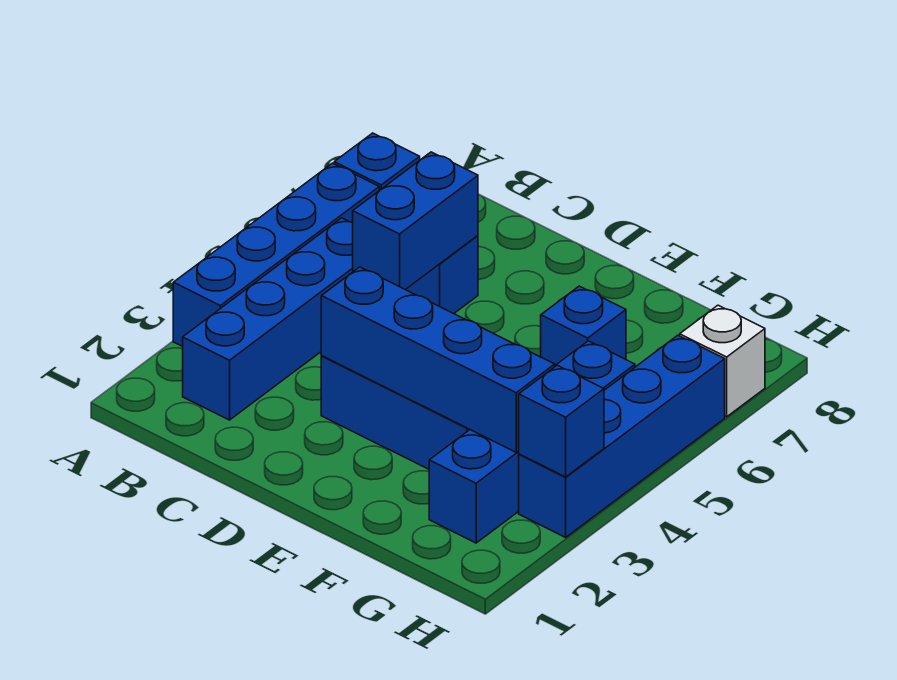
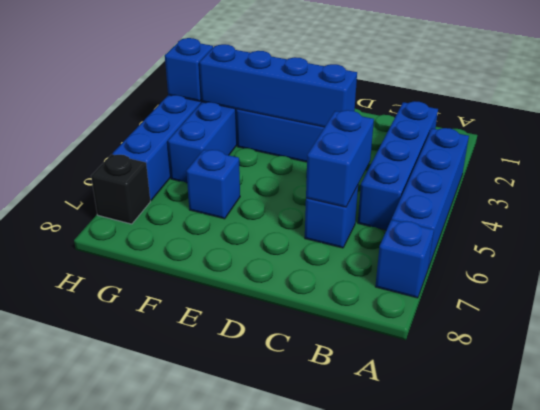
white brick H7 level 1 -> black brick H7 level 1

